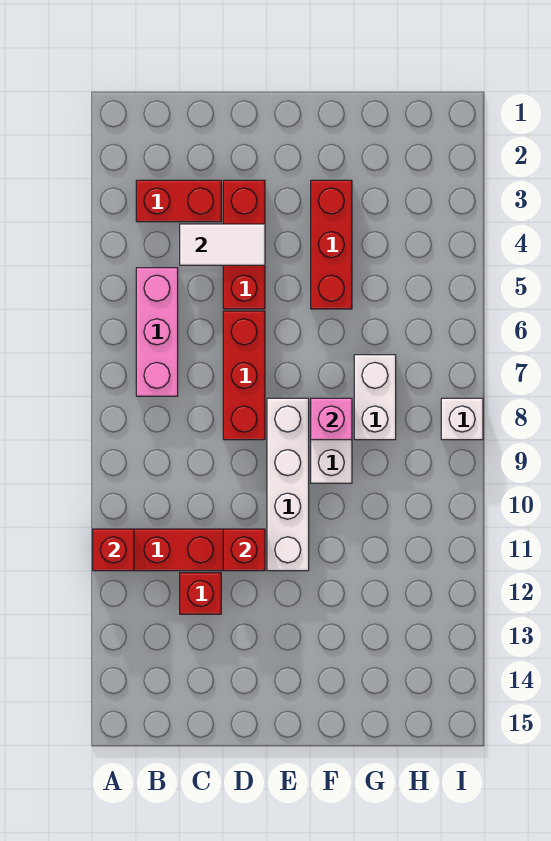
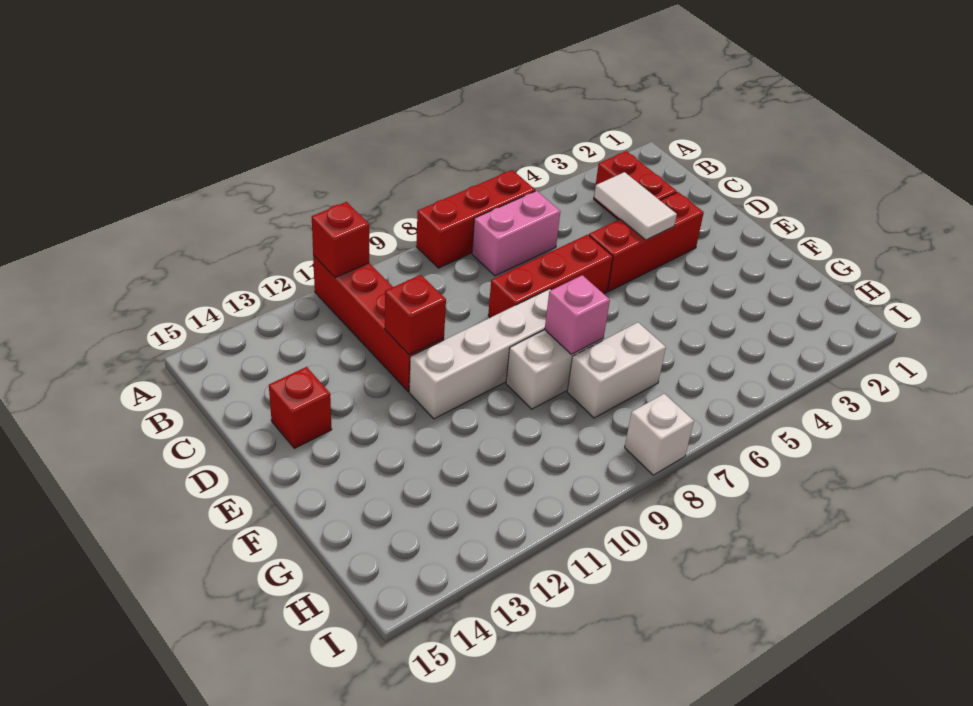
pink brick B5:B7 level 1 -> pink brick B6:B7 level 1
red brick C12 level 1 -> red brick D14 level 1
red brick F3:F5 level 1 -> red brick A6:A8 level 1

